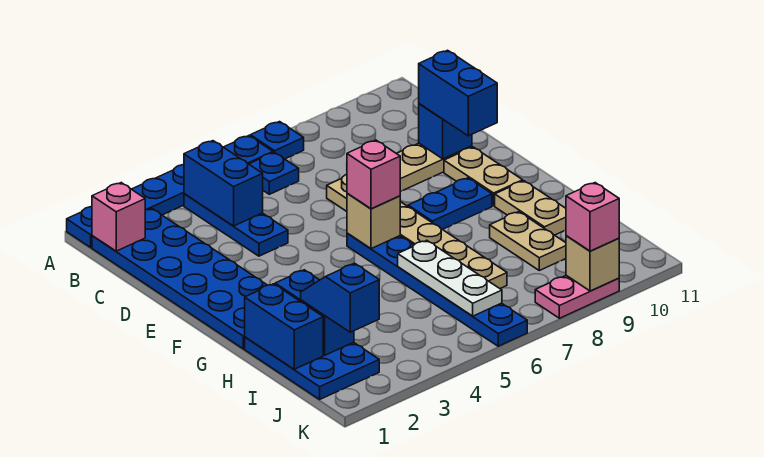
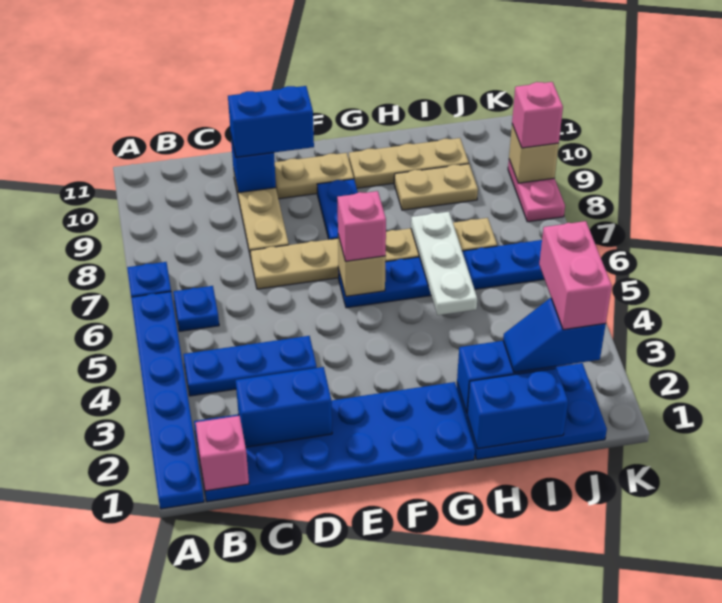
blue brick B4:C4 level 2 -> blue brick C2:D2 level 2
tan plate G10:H10 level 1 -> tan plate G10:I10 level 1
white plate H6:J6 level 2 -> white plate H5:H7 level 2
none -> pink brick J2:J3 level 4

